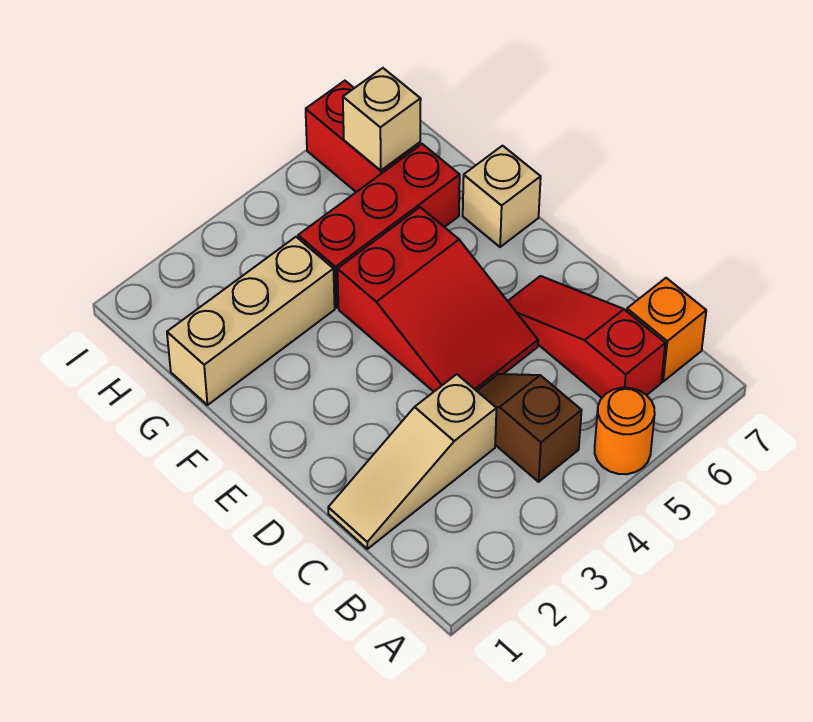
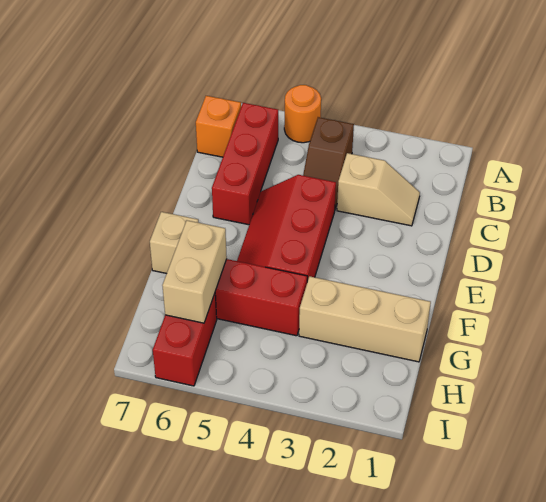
red slope B6:D6 level 1 top B -> red brick B6:D6 level 1
tan slope C1:C3 level 1 top 3 -> tan slope C2:C3 level 1 top 3
red slope D4:F5 level 1 top F -> red slope D4:F5 level 1 top 4
tan brick H6 level 2 -> tan brick G6:H6 level 2

